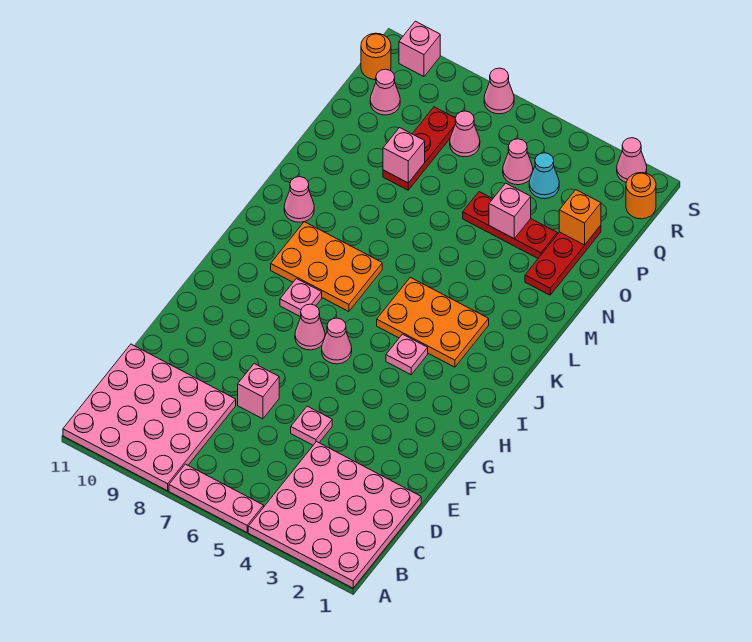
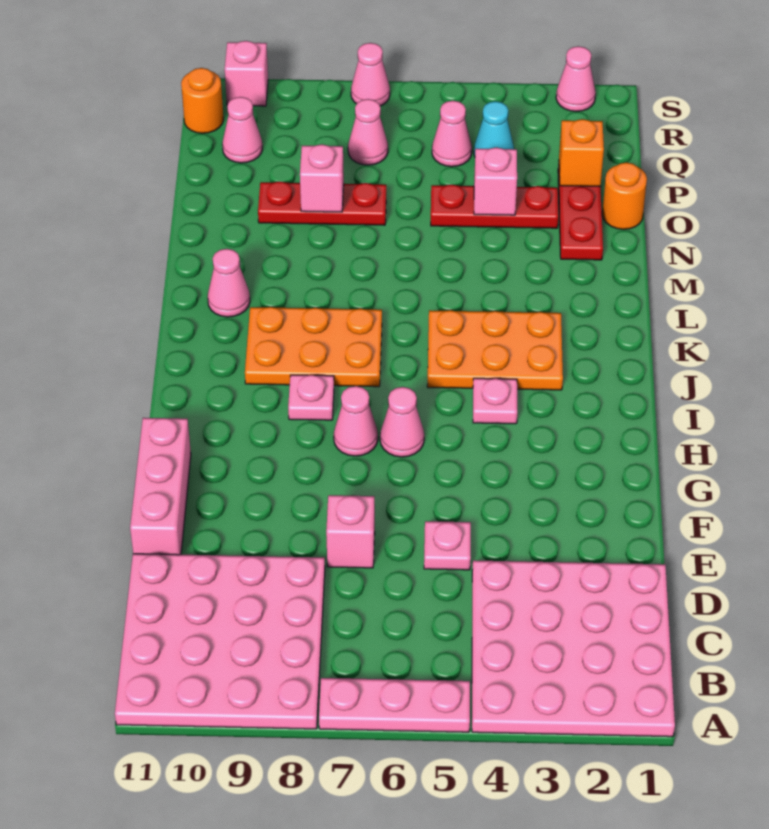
none -> pink brick E11:G11 level 1
red plate O8:Q8 level 1 -> red plate O7:O9 level 1
orange round brick R1 level 1 -> orange round brick O1 level 1

